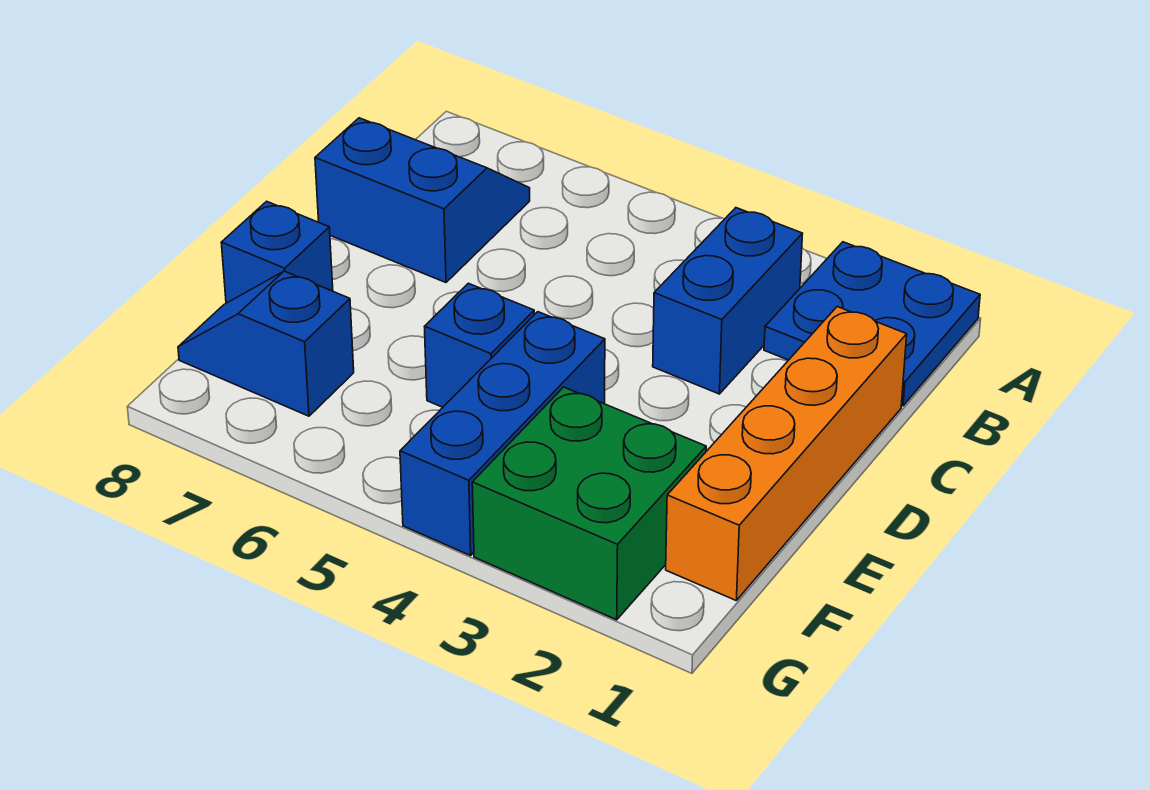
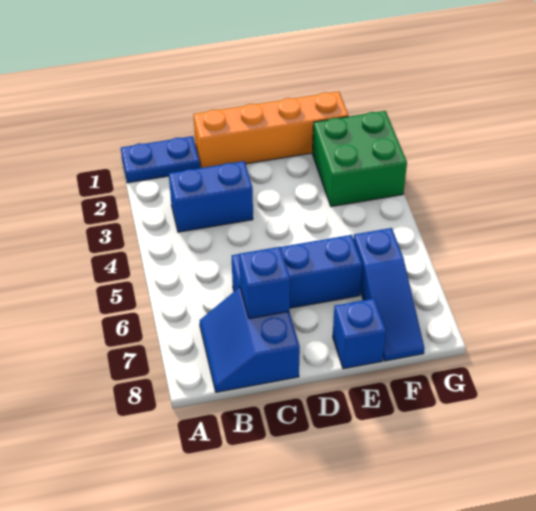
blue plate A1:B2 level 1 -> blue plate A1:B1 level 1
blue brick E4:G4 level 1 -> blue brick C6:E6 level 1
blue brick E5 level 1 -> blue brick C7 level 2
blue slope F7:F8 level 1 top 7 -> blue slope F6:F8 level 1 top 6

